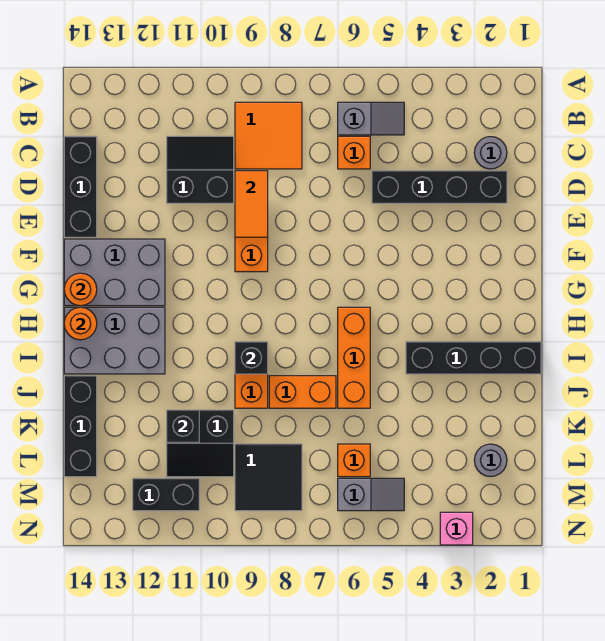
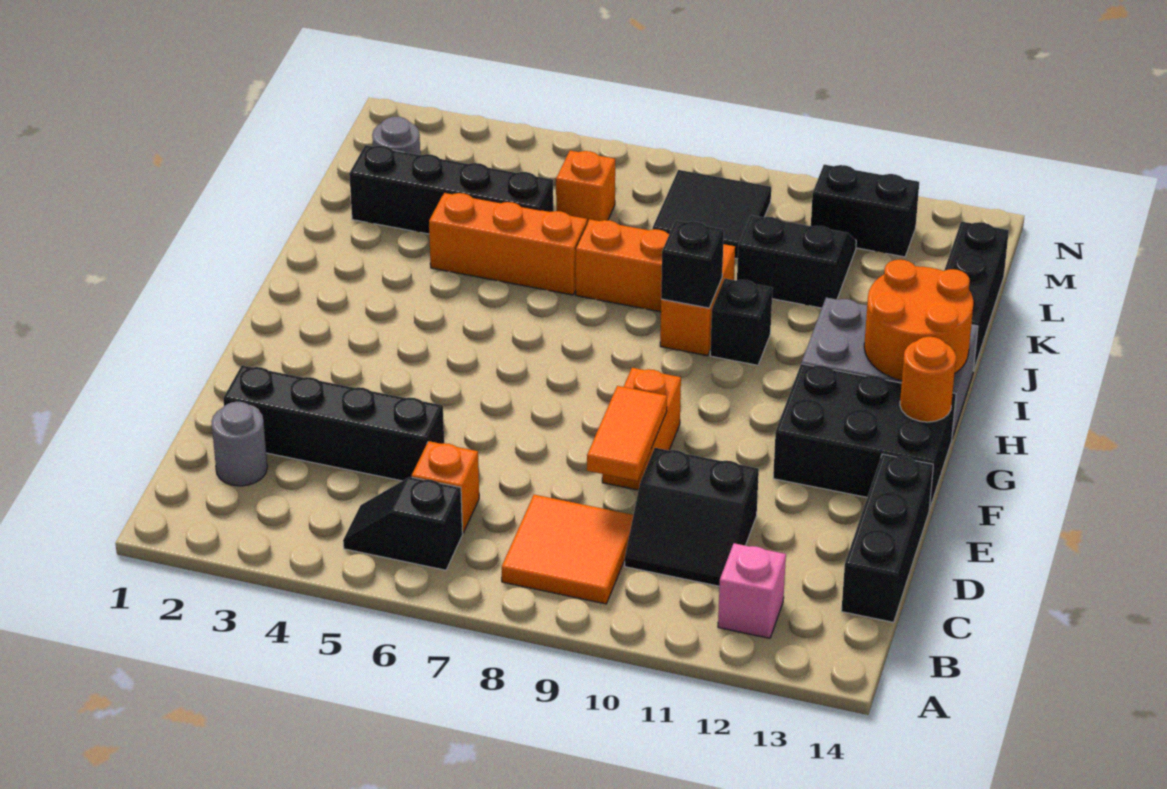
grey slope B5:B6 level 1 top 6 -> black slope B5:B6 level 1 top 6
grey brick F12:G14 level 1 -> black brick F12:G14 level 1
orange brick H6:J6 level 1 -> orange brick J4:J6 level 1
orange round brick H14 level 2 -> orange round brick H13:I14 level 2
black brick I1:I4 level 1 -> black brick K2:K5 level 1
black brick K11 level 2 -> black brick I10 level 1
grey slope M5:M6 level 1 top 6 -> none
pink brick N3 level 1 -> pink brick B12 level 1

